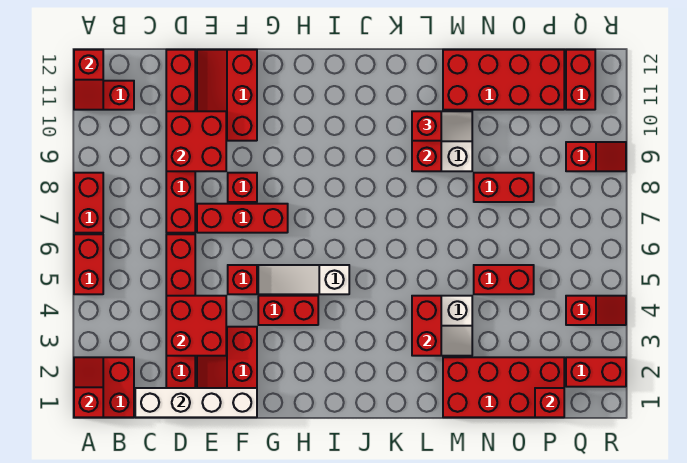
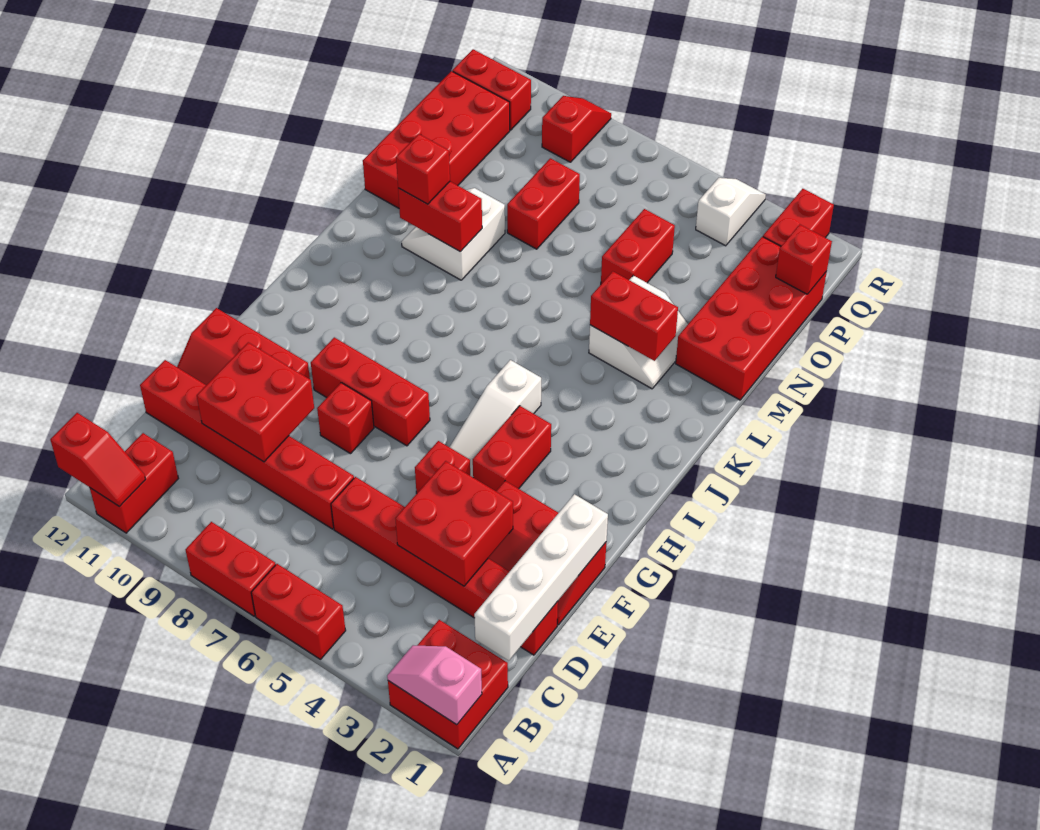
red slope A1:A2 level 2 top 1 -> pink slope A1:A2 level 2 top 1
red brick E7:G7 level 1 -> red brick G7:G9 level 1
red slope Q4:R4 level 1 top Q -> white slope Q4:R4 level 1 top Q

